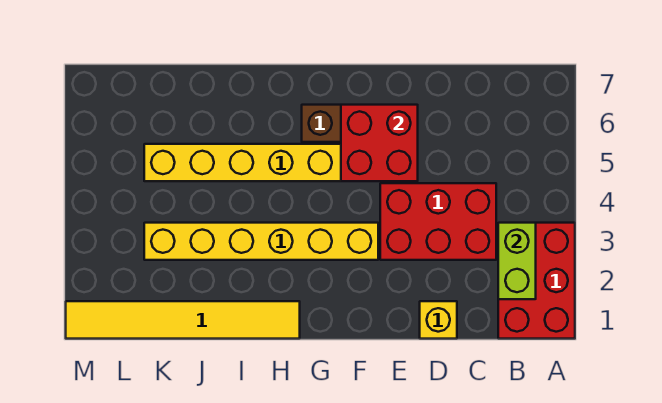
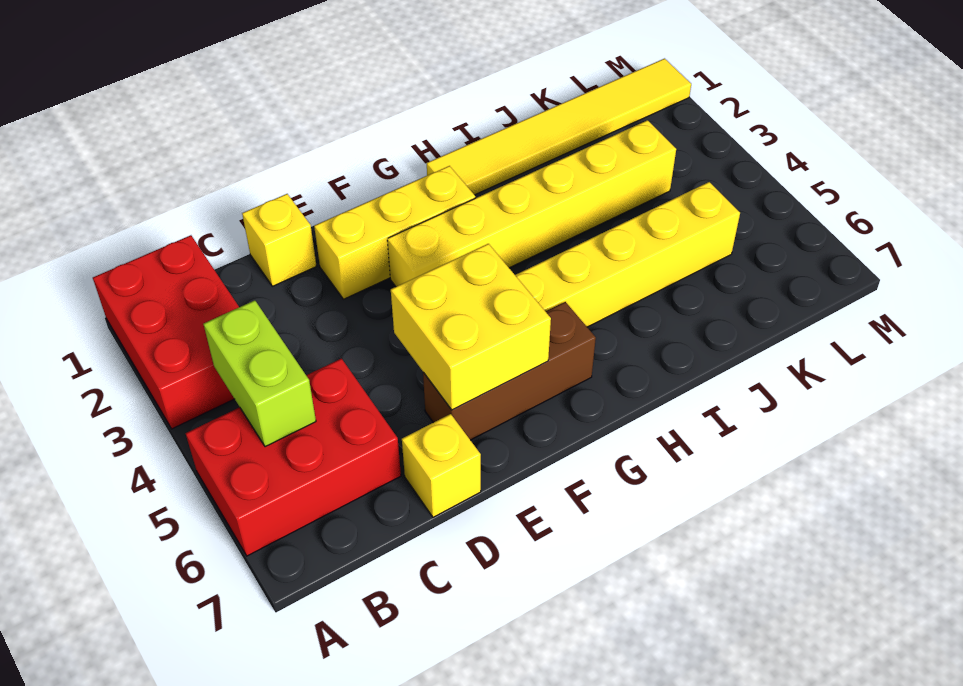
lime brick B2:B3 level 2 -> lime brick B4:B5 level 2
red brick C3:E4 level 1 -> red brick A5:C6 level 1
none -> yellow brick D7 level 1
none -> yellow brick E2:G2 level 1
red brick E5:F6 level 2 -> yellow brick E5:F6 level 2

